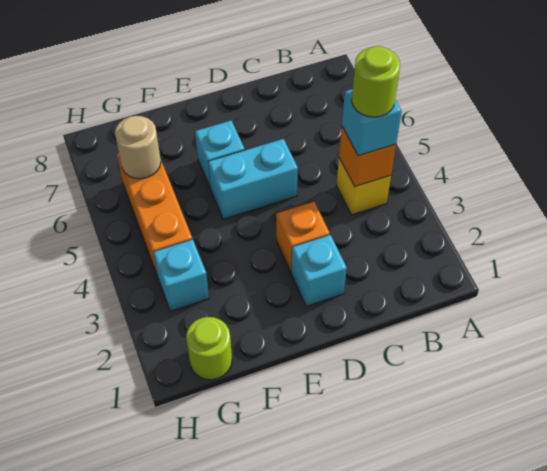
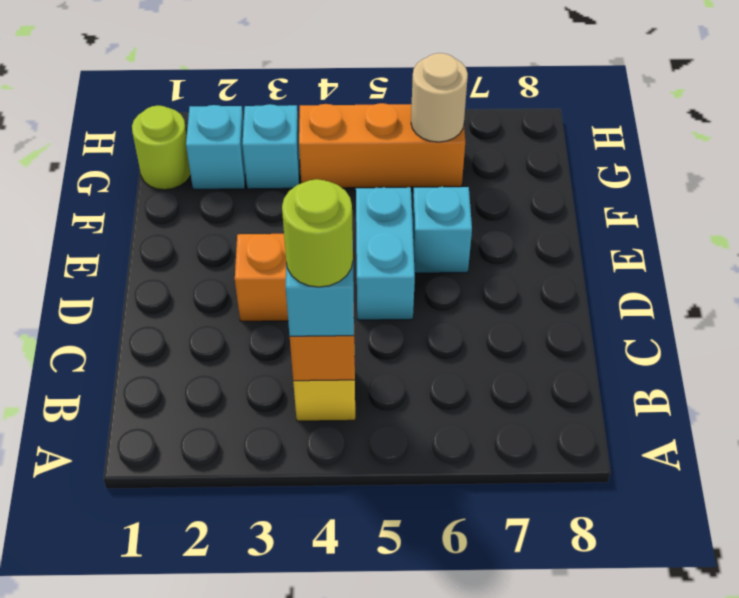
cyan brick D2 level 1 -> cyan brick G2 level 1

